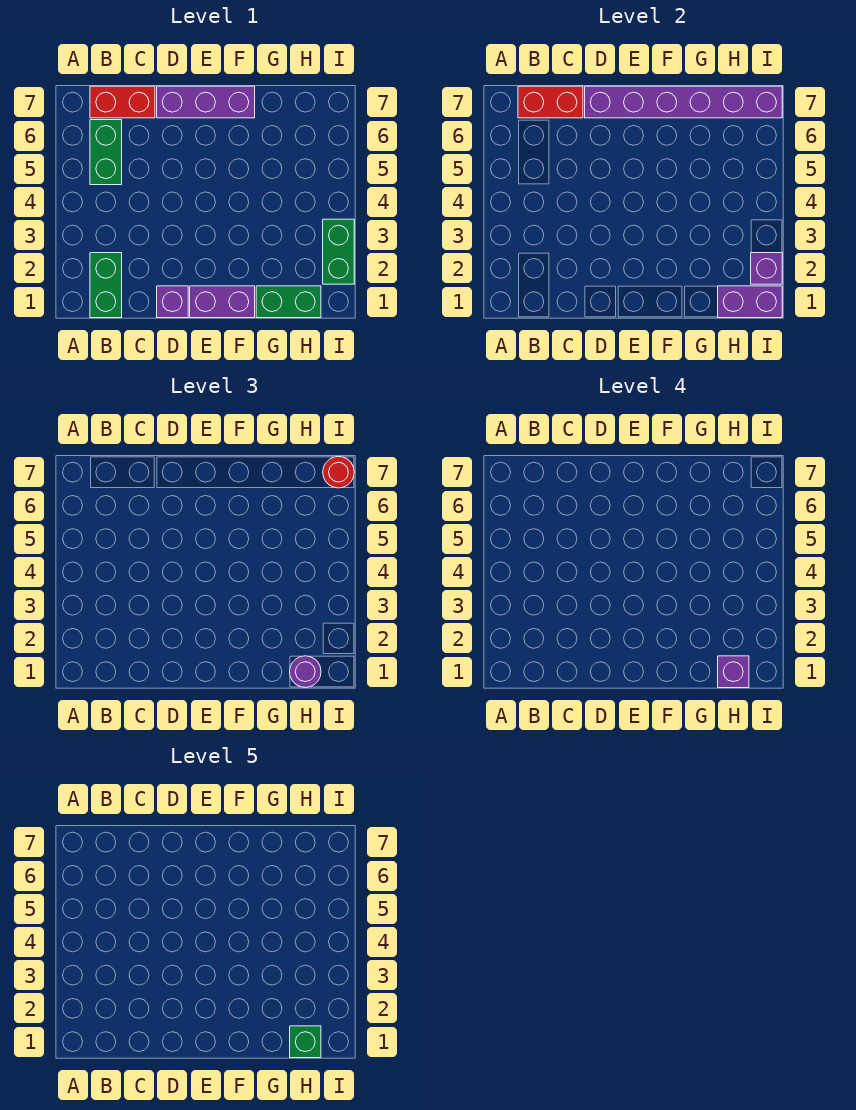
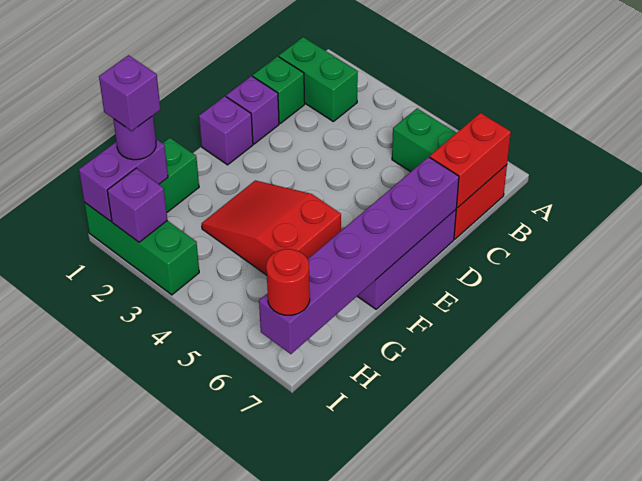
purple brick E1:F1 level 1 -> purple brick E1 level 1
none -> red slope F3:G5 level 1 top 5
green brick H1 level 5 -> green brick C1 level 1
green brick I2:I3 level 1 -> green brick I1:I3 level 1

